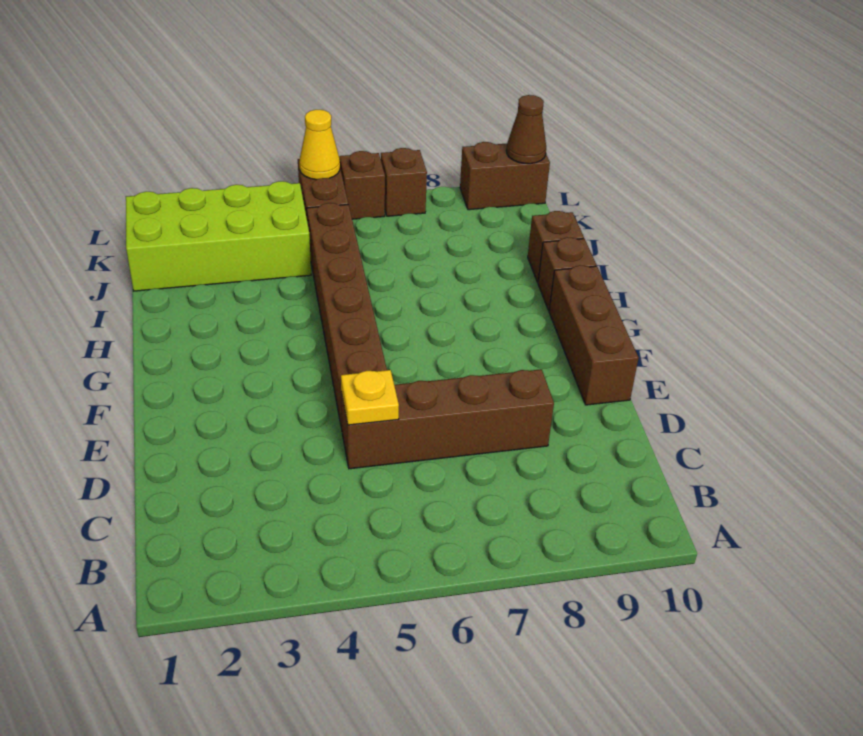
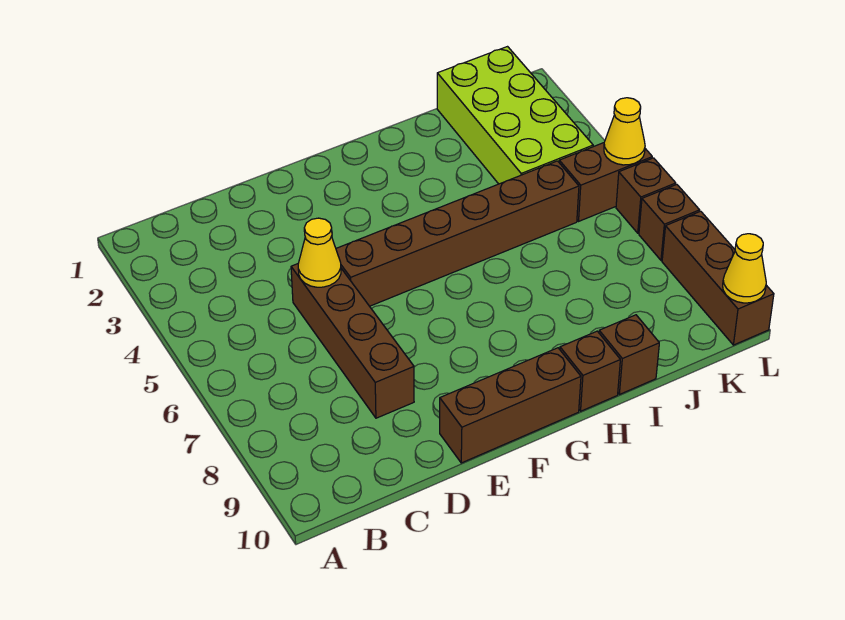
yellow plate D5 level 2 -> yellow cone D5 level 2
brown brick L9:L10 level 1 -> brown brick L8:L10 level 1
brown cone L10 level 2 -> yellow cone L10 level 2

